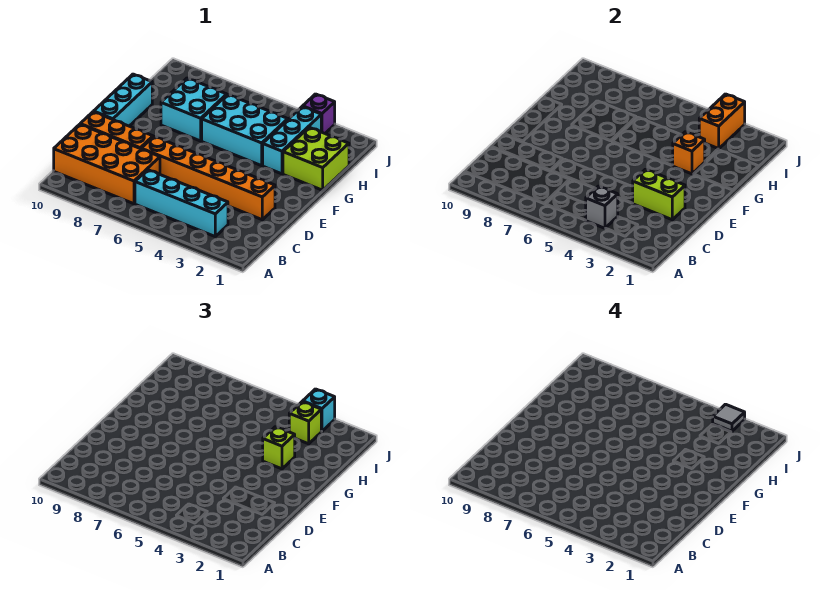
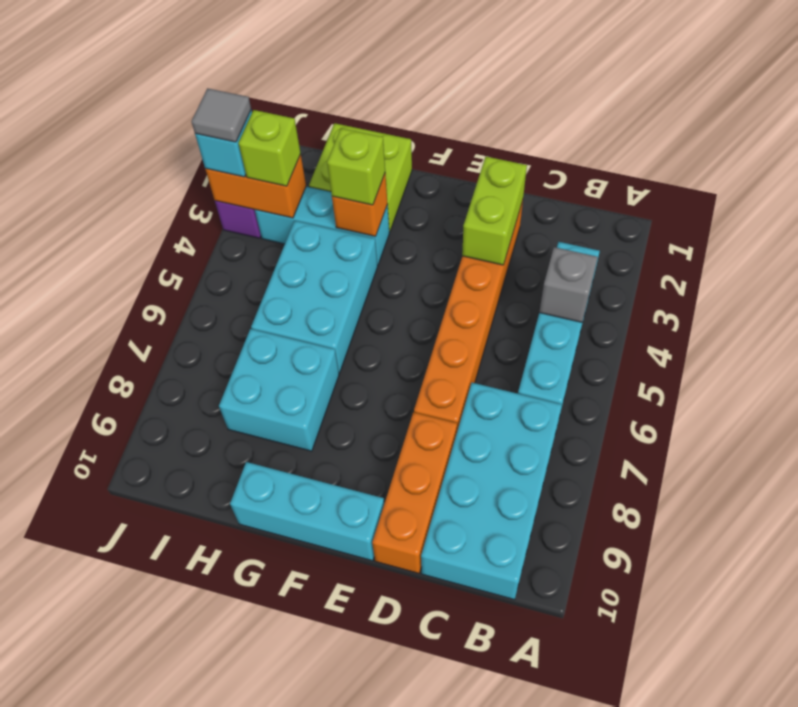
orange brick B7:C10 level 1 -> cyan brick B7:C10 level 1

